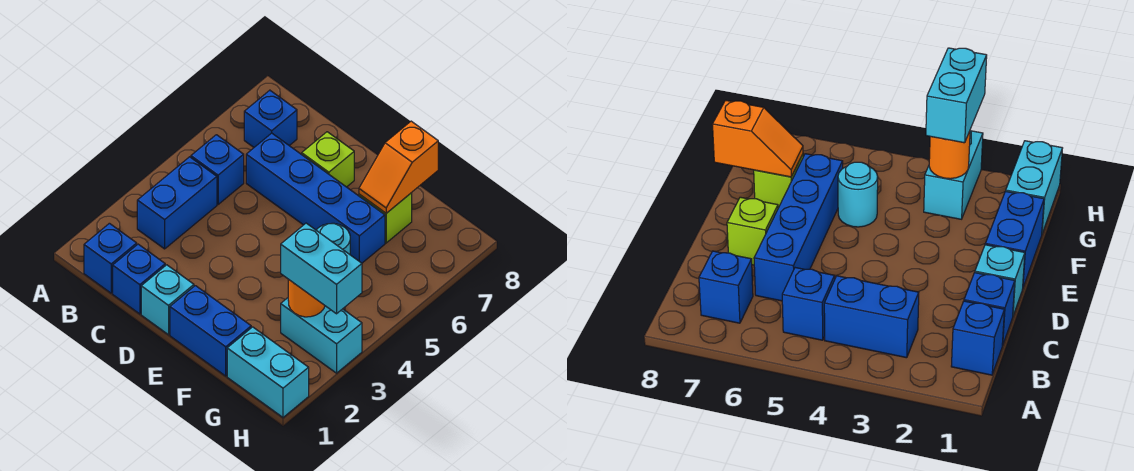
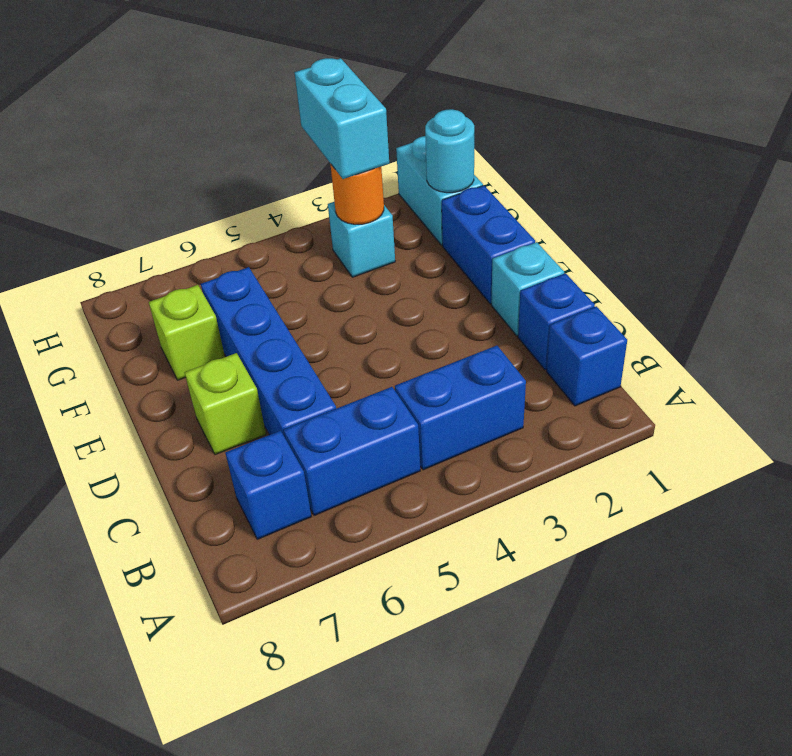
blue brick B5 level 1 -> blue brick B5:B6 level 1
cyan round brick F5 level 1 -> cyan round brick G1 level 2
orange slope F7:F8 level 2 top 8 -> none
cyan brick G3:H3 level 1 -> cyan brick G3 level 1

